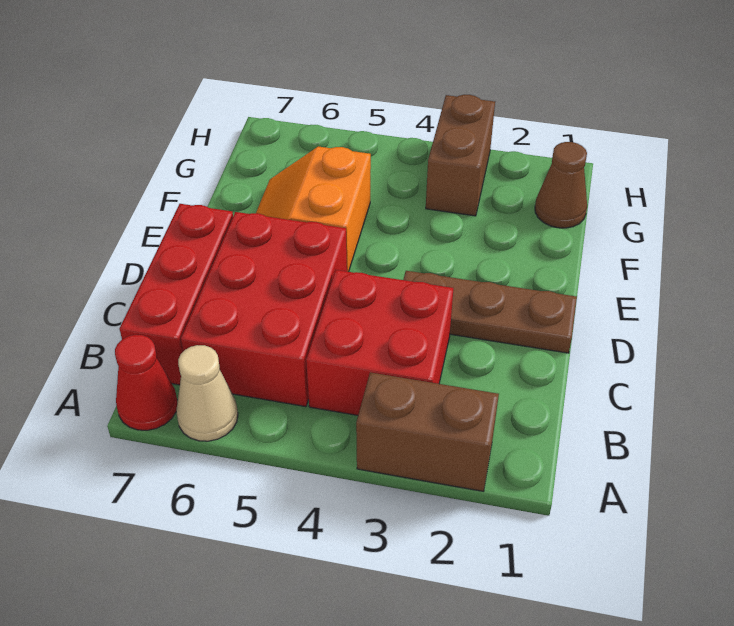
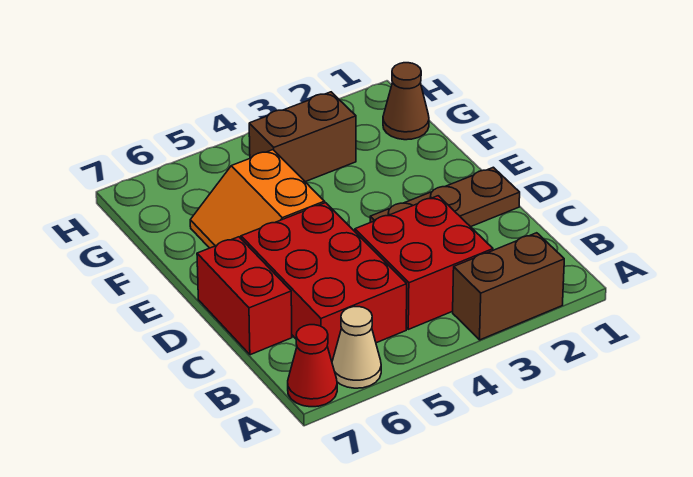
red brick B7:D7 level 1 -> red brick C7:D7 level 1
brown brick G3:H3 level 1 -> brown brick G3:G4 level 1

